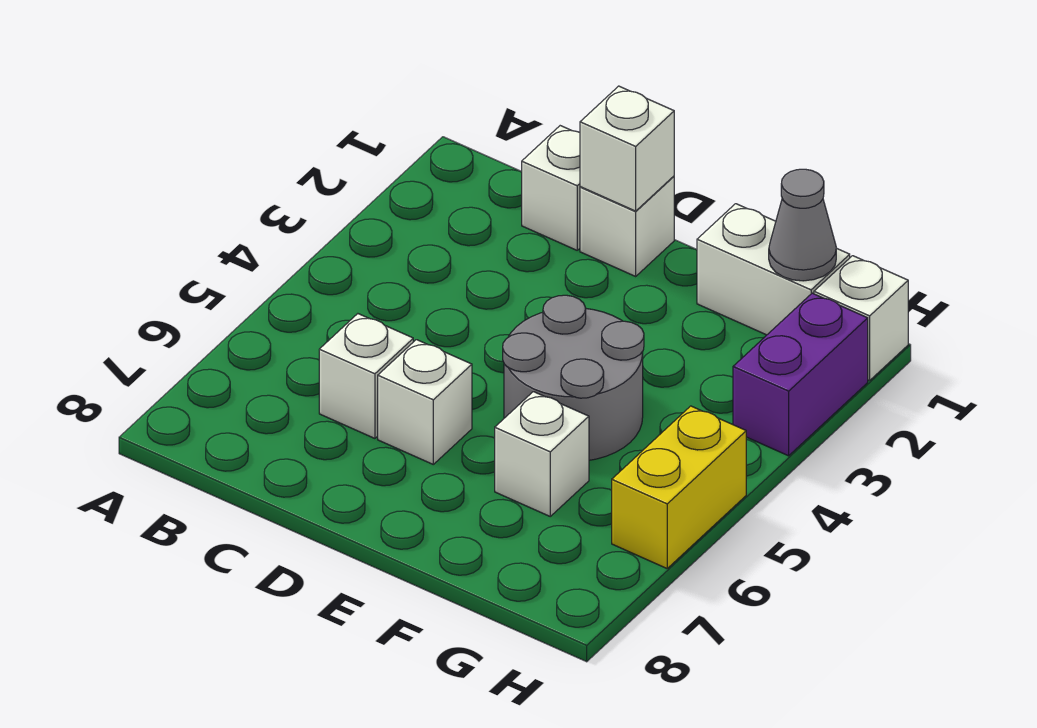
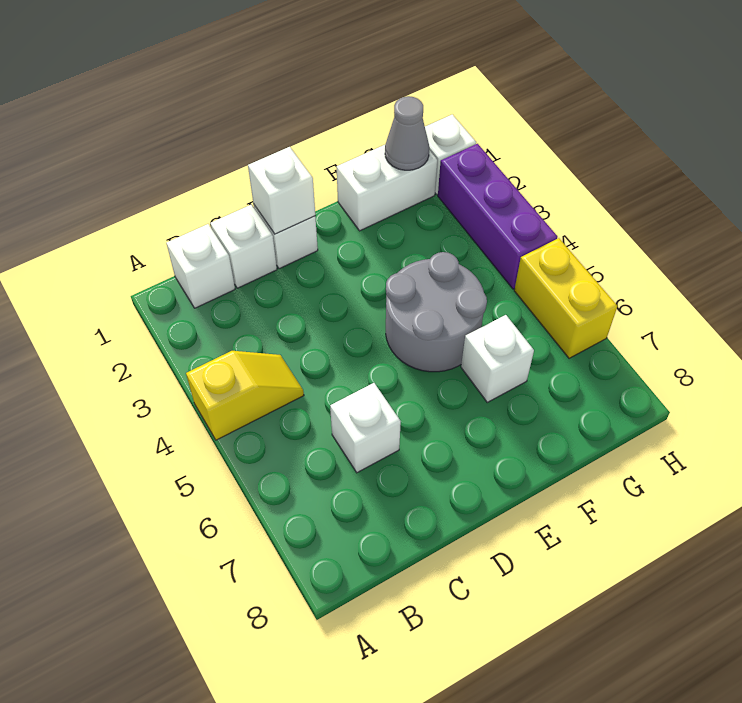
none -> yellow slope A4:B4 level 1 top A
white brick D6 level 1 -> white brick B1 level 1
purple brick H2:H3 level 1 -> purple brick H2:H4 level 1

